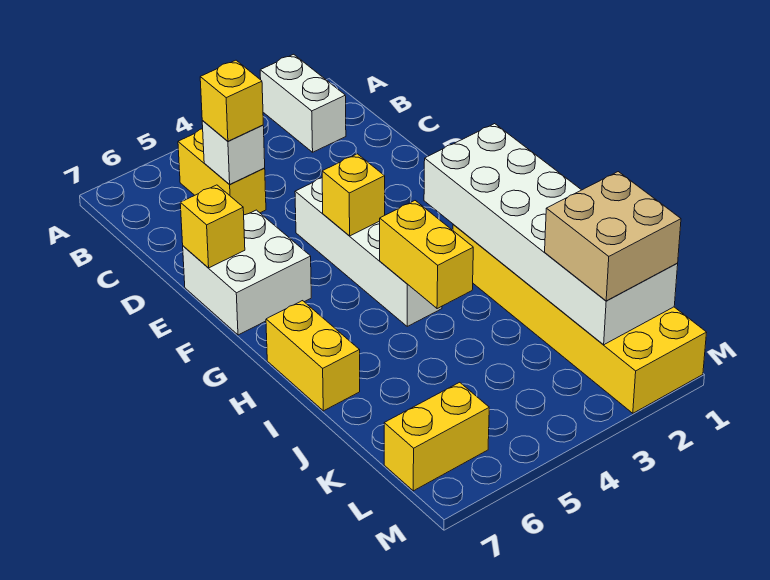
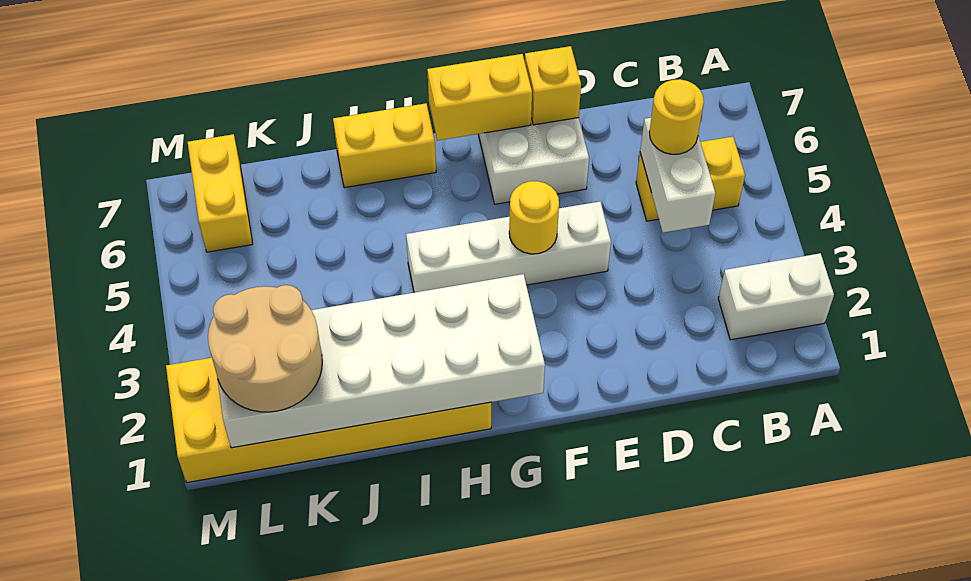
white brick C5 level 2 -> white brick C4:C5 level 2
yellow brick C5 level 3 -> yellow round brick C5 level 3
yellow brick F4 level 2 -> yellow round brick F4 level 2
yellow brick H4:I4 level 2 -> yellow brick F7:G7 level 2
tan brick K1:L2 level 3 -> tan round brick K1:L2 level 3

